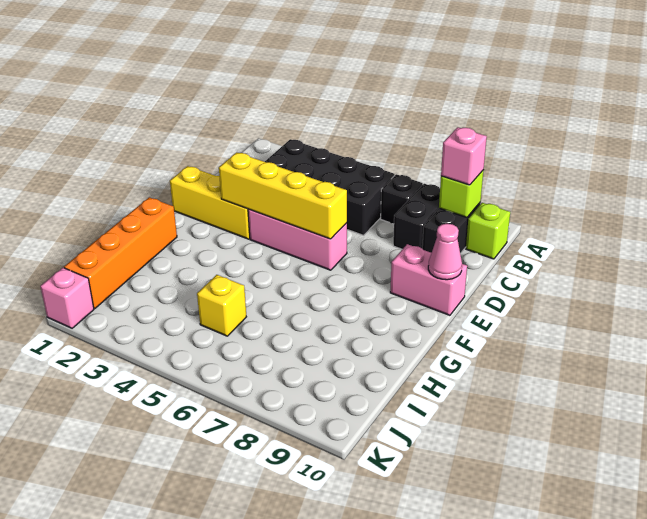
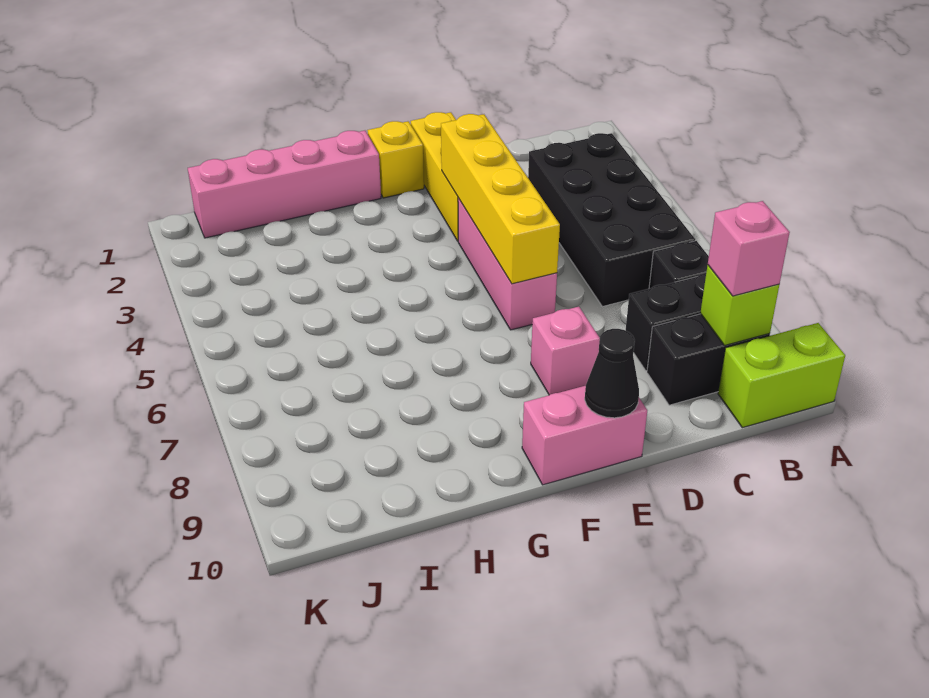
lime brick B10 level 1 -> lime brick A10:B10 level 1
pink brick E9:E10 level 1 -> pink brick E10:F10 level 1
pink cone E10 level 2 -> black cone E10 level 2
orange brick G1:J1 level 1 -> pink brick G1:J1 level 1
yellow brick I5 level 1 -> yellow brick F1 level 1
pink brick K1 level 1 -> pink brick E8 level 1

